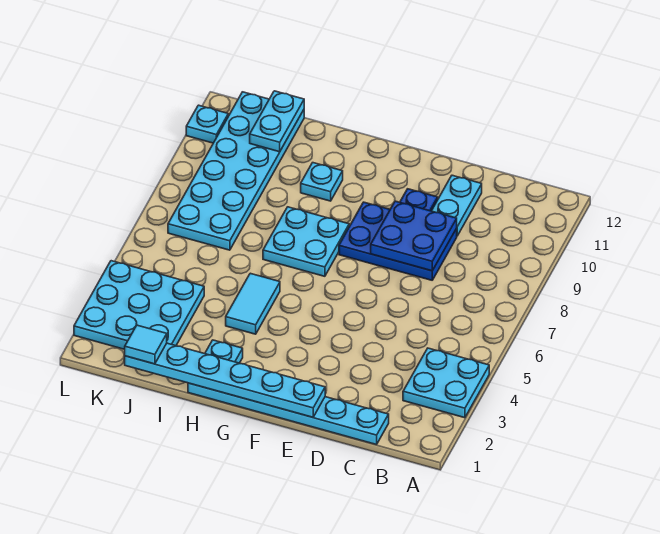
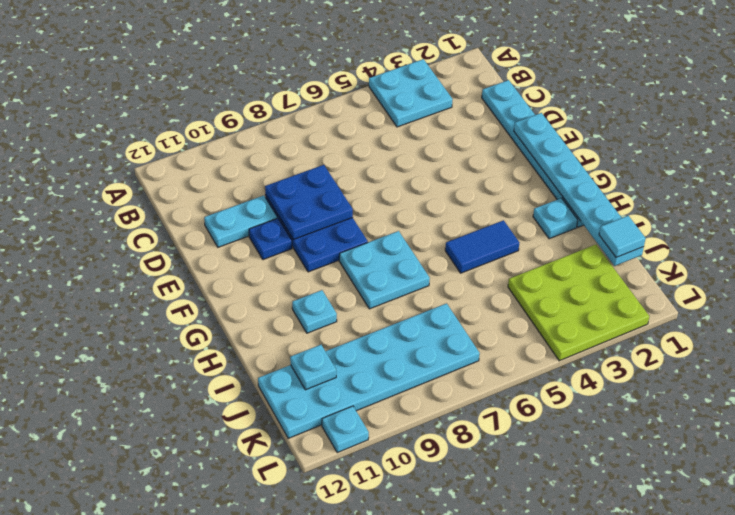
cyan tile H4:H5 level 1 -> blue tile H4:H5 level 1
cyan plate J2:L4 level 1 -> lime plate J2:L4 level 1
cyan plate J11:J12 level 2 -> cyan plate J11 level 2

